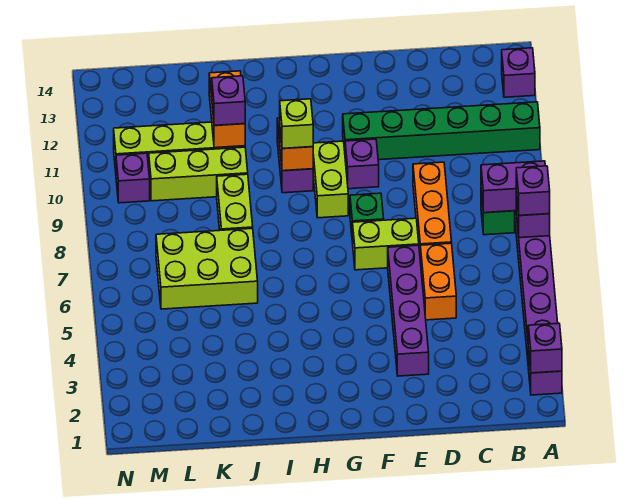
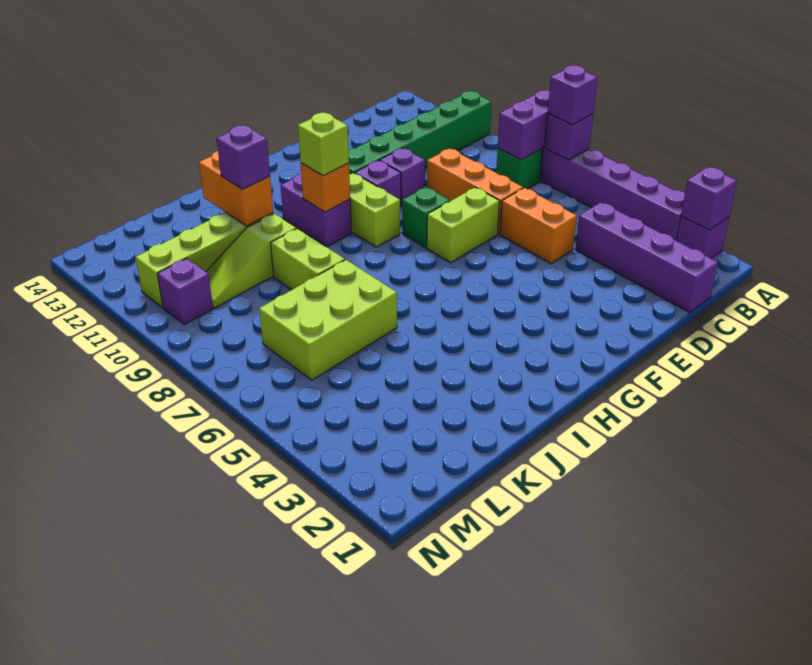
purple brick A13 level 1 -> purple brick E10 level 1
purple brick E3:E6 level 1 -> purple brick C1:C4 level 1
lime brick J10:L10 level 1 -> lime slope J10:L10 level 1 top J

